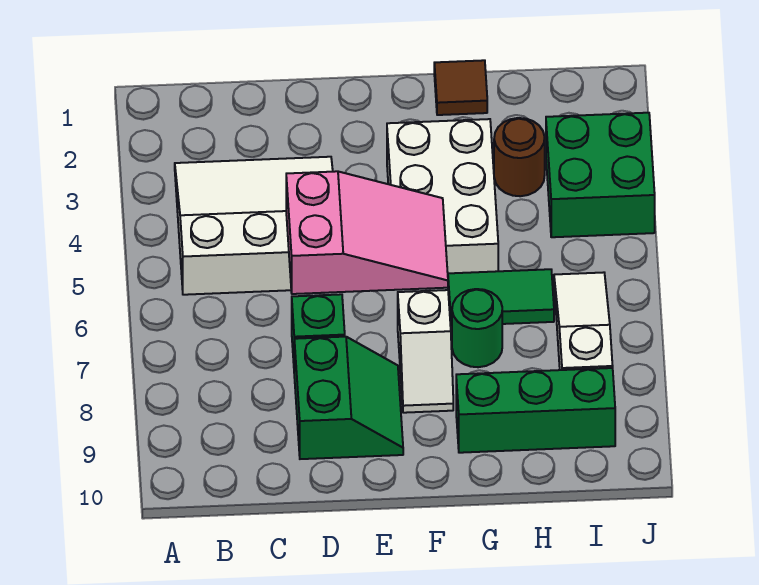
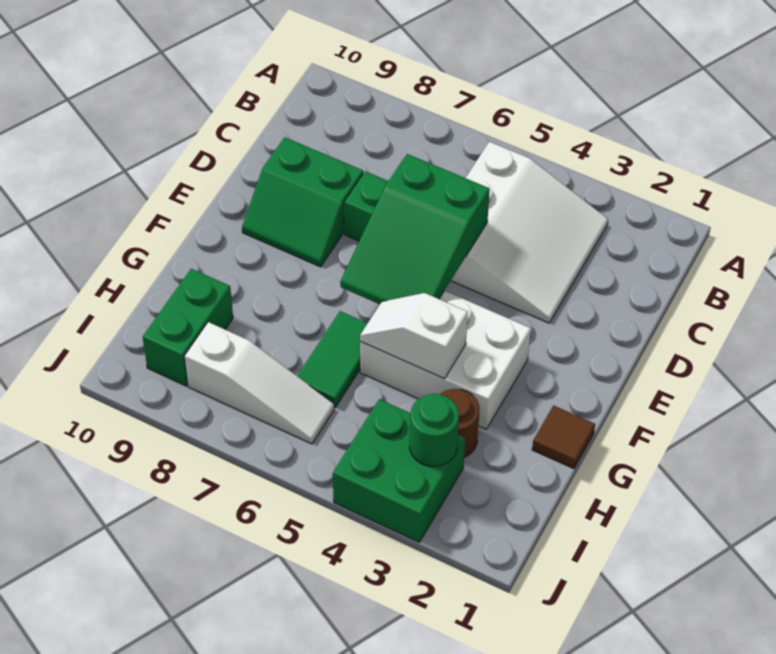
pink slope D5:F6 level 2 top D -> green slope D5:F6 level 2 top D
white slope F7:F8 level 1 top 7 -> white slope G4:G5 level 2 top 4
green round brick G7 level 1 -> green round brick I3 level 2
green brick G9:I9 level 1 -> green brick H9:I9 level 1

